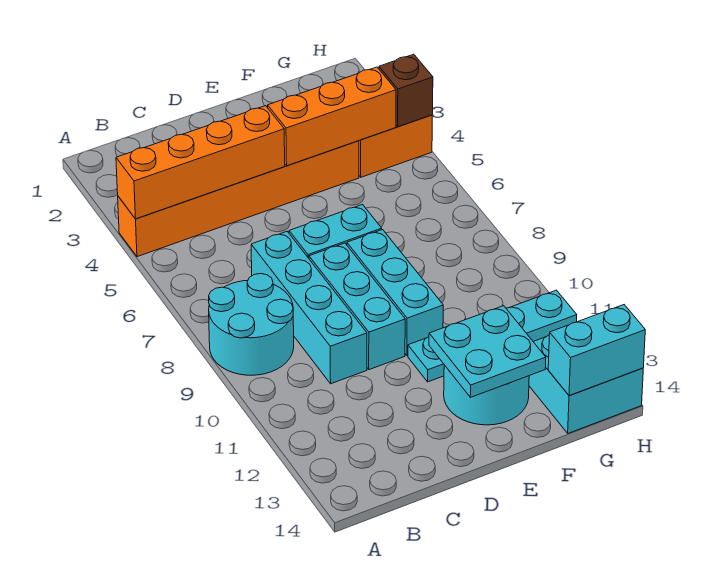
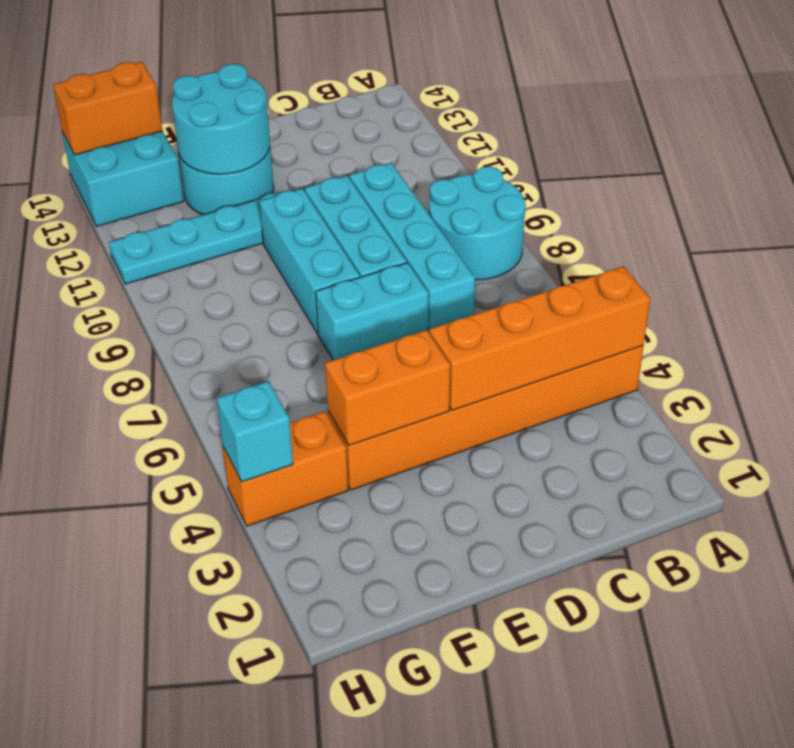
orange brick E4:G4 level 2 -> orange brick E4:F4 level 2
cyan plate E12:F13 level 2 -> cyan round brick E12:F13 level 2
cyan brick G14:H14 level 2 -> orange brick G14:H14 level 2
brown brick H4 level 2 -> cyan brick H4 level 2

